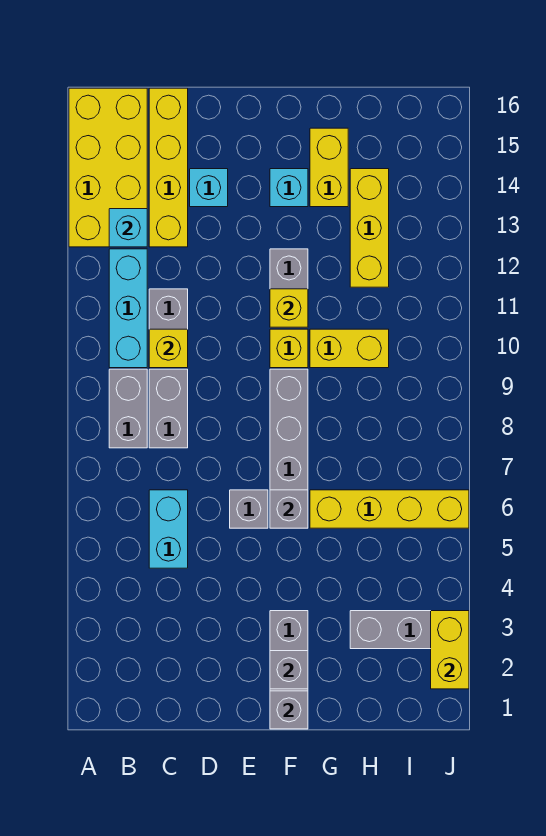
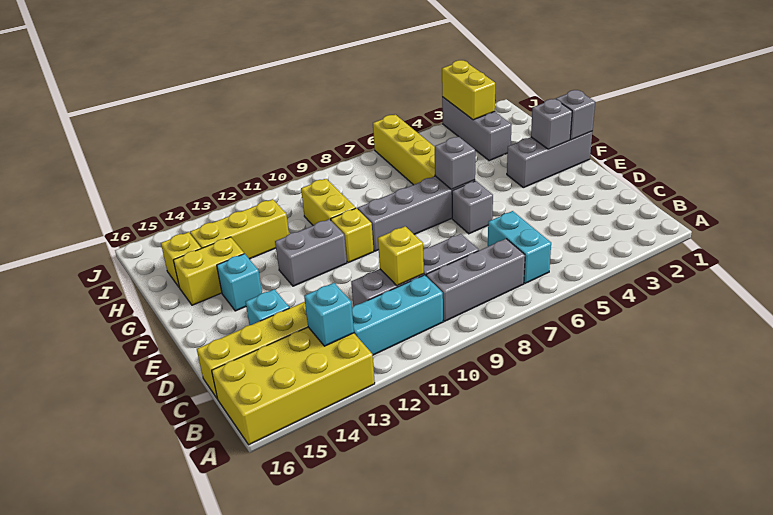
grey brick B8:B9 level 1 -> grey brick B7:B9 level 1
cyan brick C5:C6 level 1 -> cyan brick B6:C6 level 1
yellow brick F11 level 2 -> yellow brick H15 level 1
yellow brick J2:J3 level 2 -> yellow brick I3:J3 level 2

